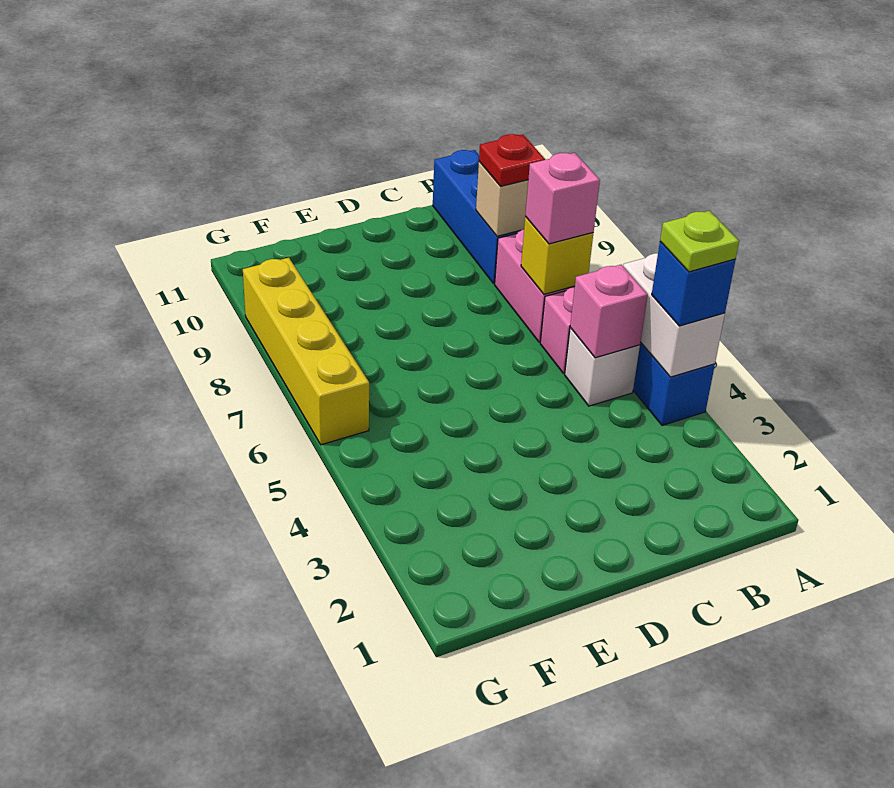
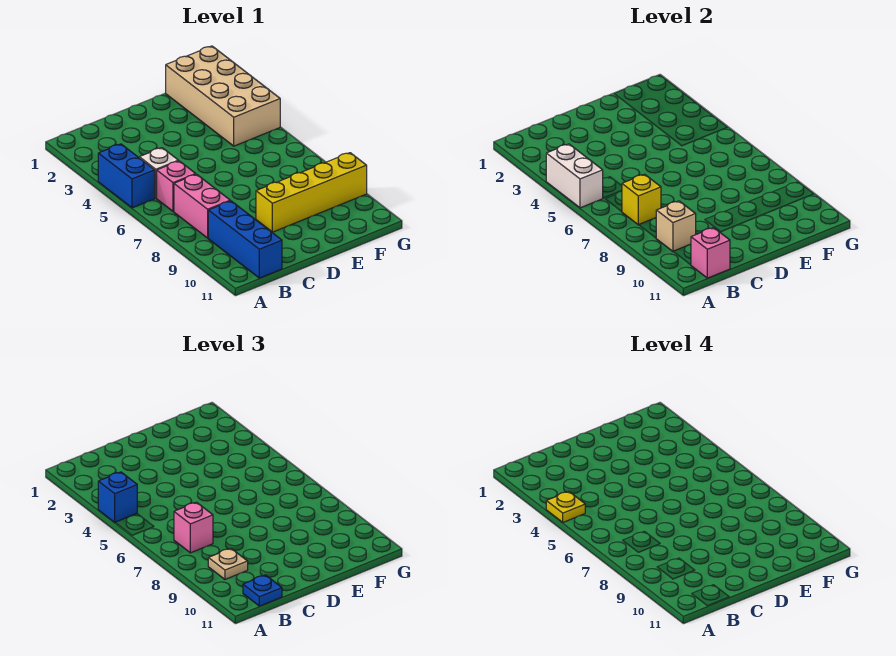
lime plate A4 level 4 -> yellow plate A4 level 4
pink brick B5 level 2 -> pink brick B11 level 2
red plate B9 level 3 -> tan plate B9 level 3
none -> blue plate B11 level 3
none -> tan brick F1:G4 level 1
yellow brick G6:G9 level 1 -> yellow brick D9:G9 level 1

